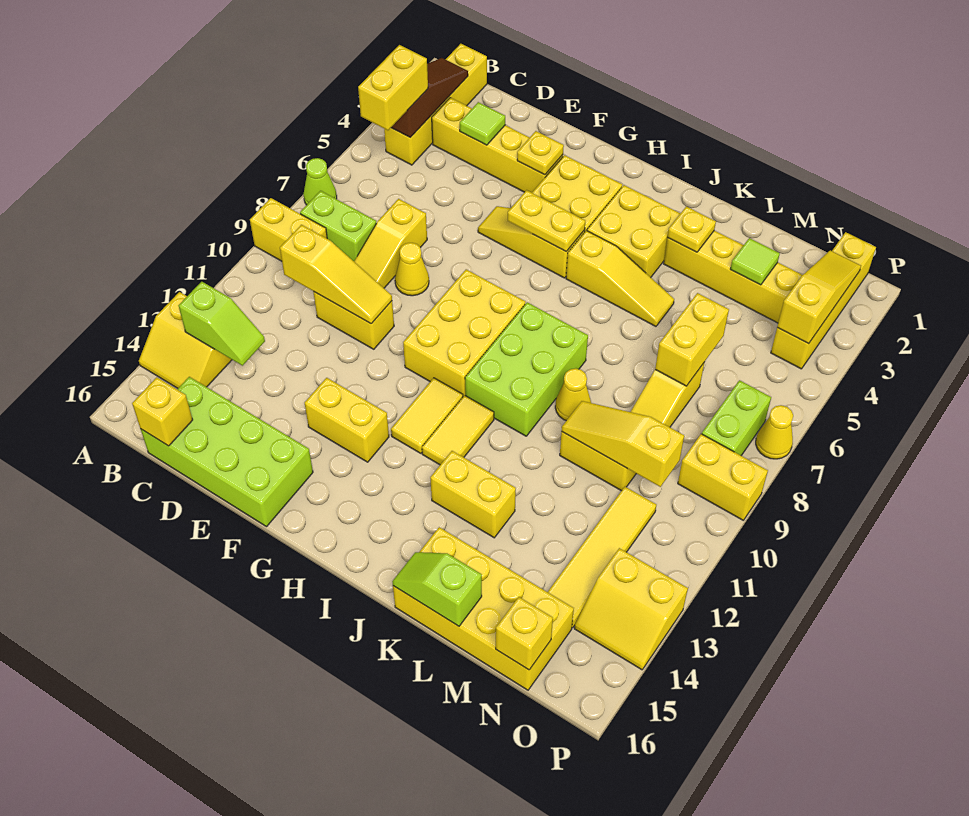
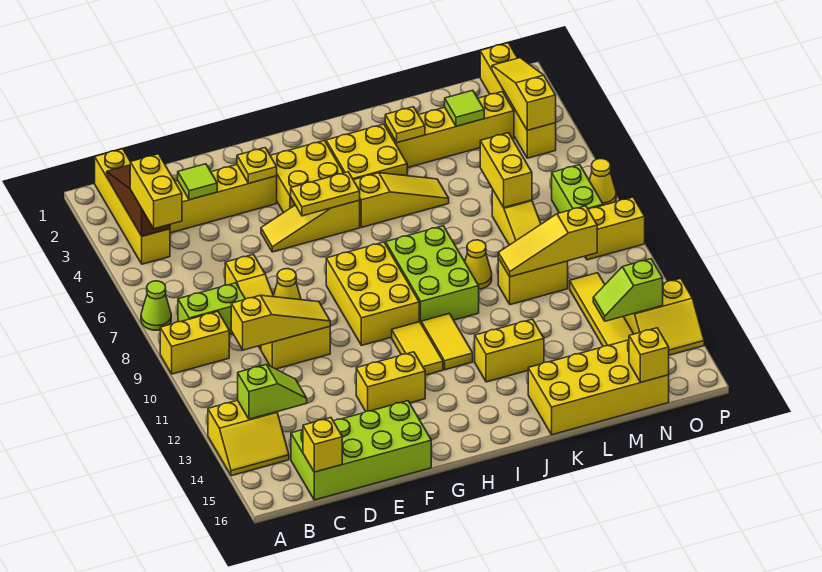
lime slope K16:L16 level 2 top L -> lime slope N13:O13 level 2 top O

